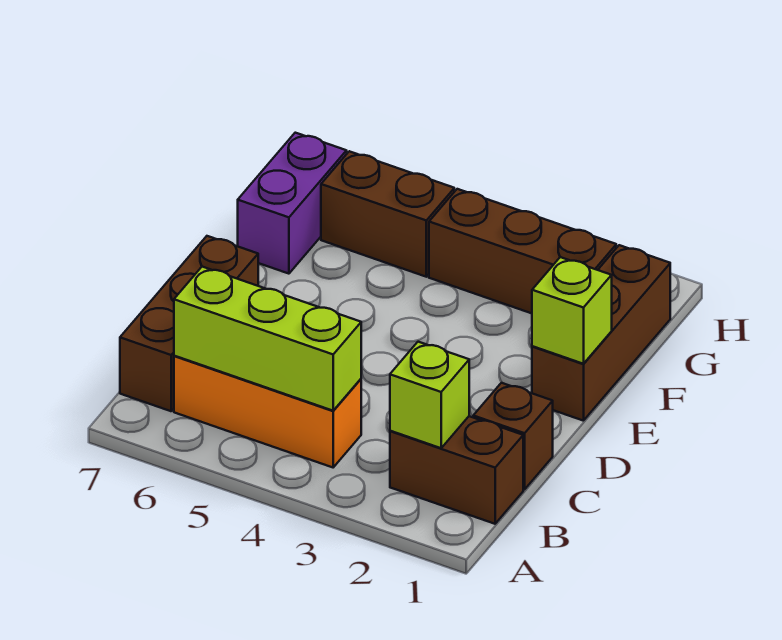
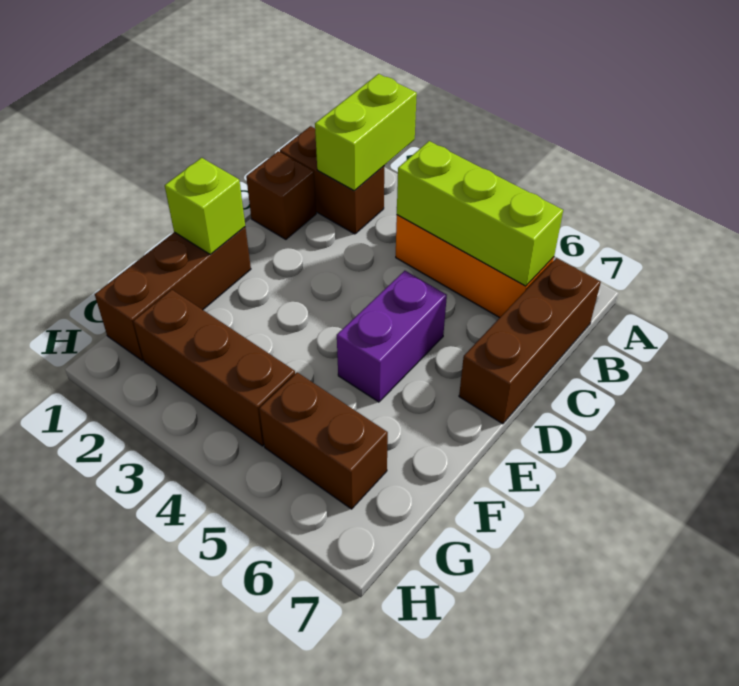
lime brick B2 level 2 -> lime brick A2:B2 level 2
purple brick F7:G7 level 1 -> purple brick D5:E5 level 1

